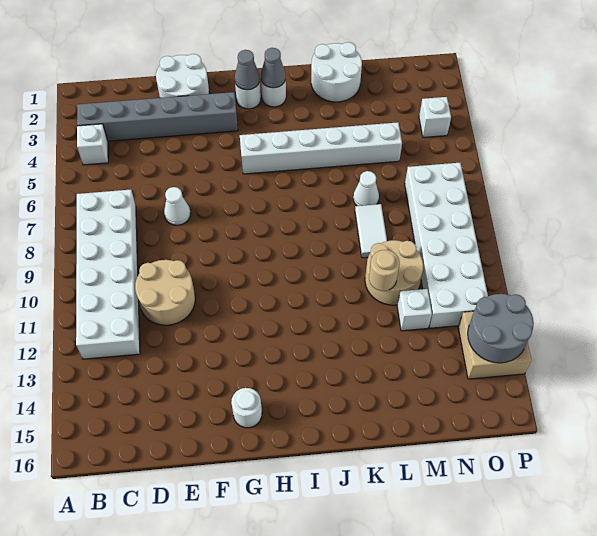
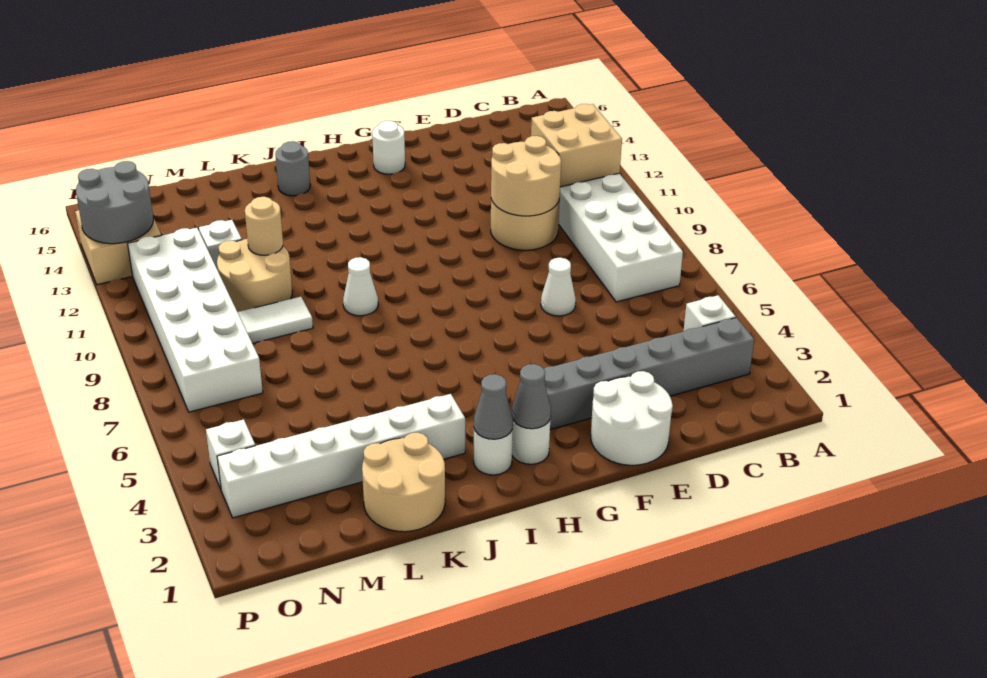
none -> tan brick B11:C12 level 2
none -> tan round brick D10:E11 level 2
white brick H5:M5 level 1 -> white brick J3:O3 level 1
none -> grey round brick J15 level 1
white round brick K1:L2 level 1 -> tan round brick K1:L2 level 1
white cone L7 level 1 -> white cone J9 level 1
white tile L8:L9 level 1 -> white tile L9:M9 level 1

